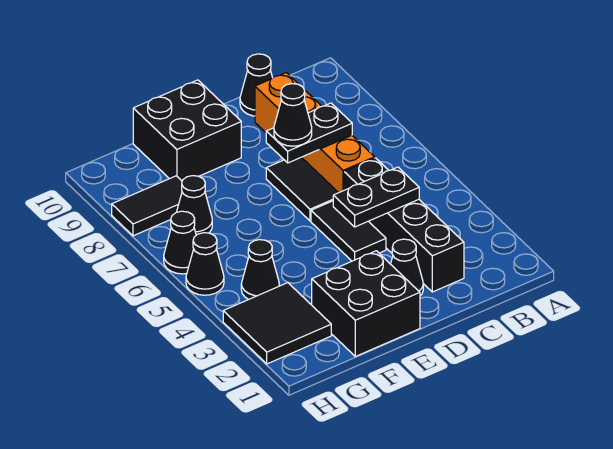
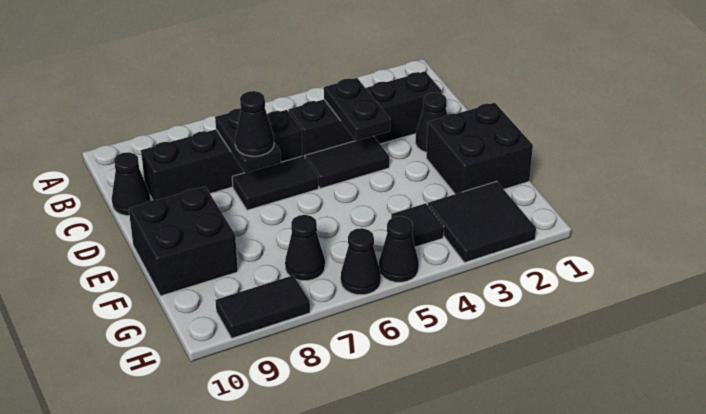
orange brick C6:C9 level 1 -> black brick C6:C9 level 1
black cone G4 level 1 -> black tile G4 level 1
black tile G8:H8 level 1 -> black tile H8:H9 level 1

